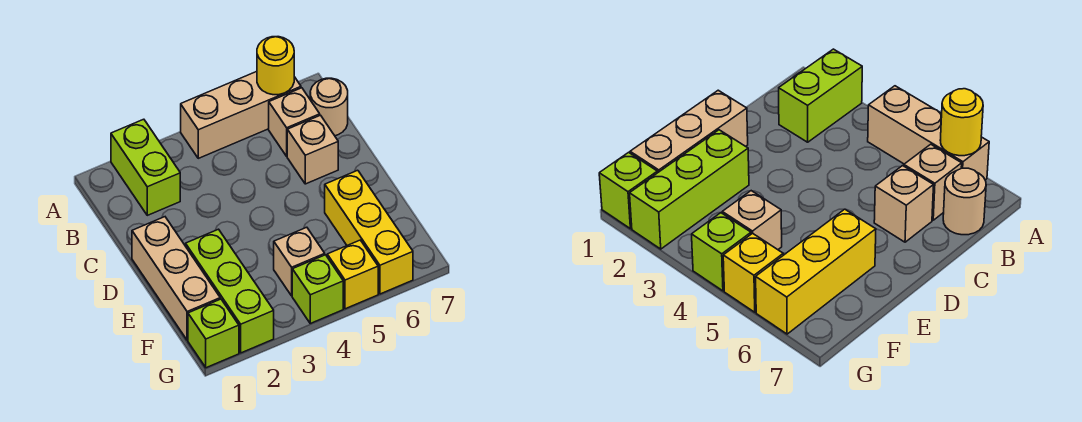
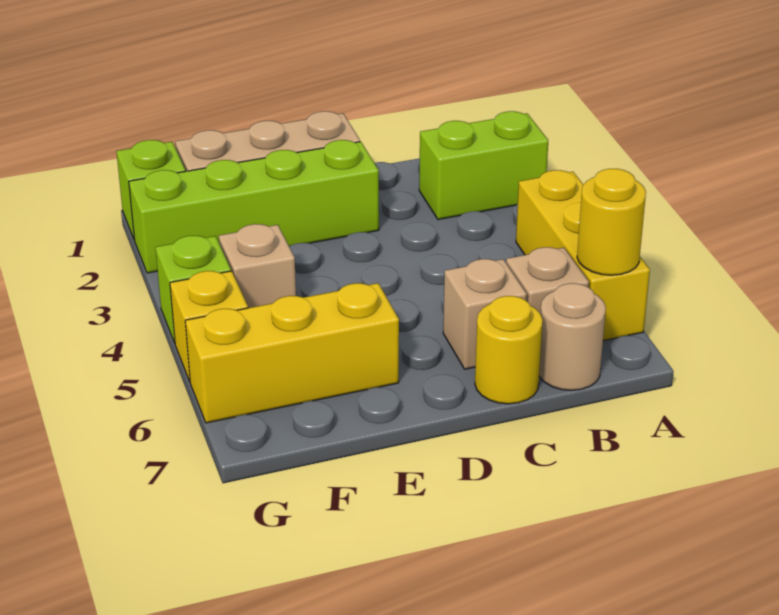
tan brick A4:A6 level 1 -> yellow brick A4:A6 level 1
none -> yellow round brick C7 level 1
lime brick E2:G2 level 1 -> lime brick D2:G2 level 1

